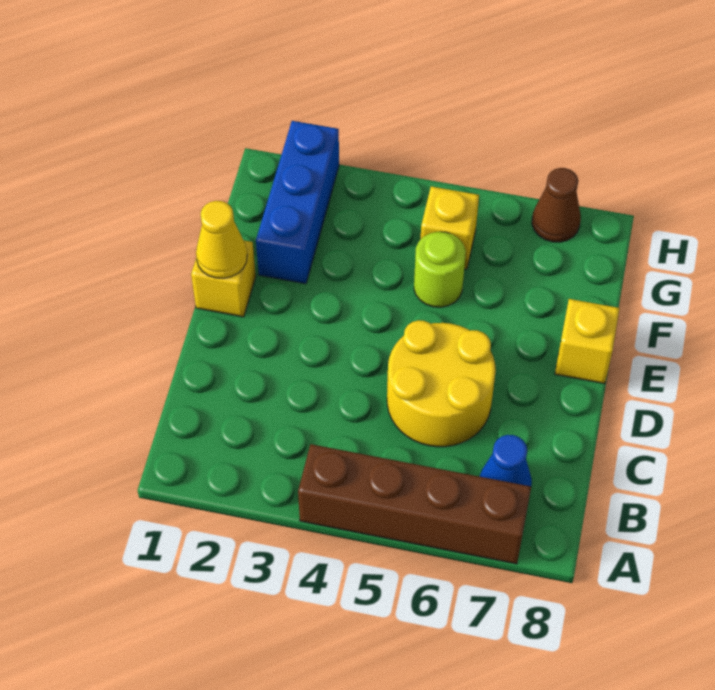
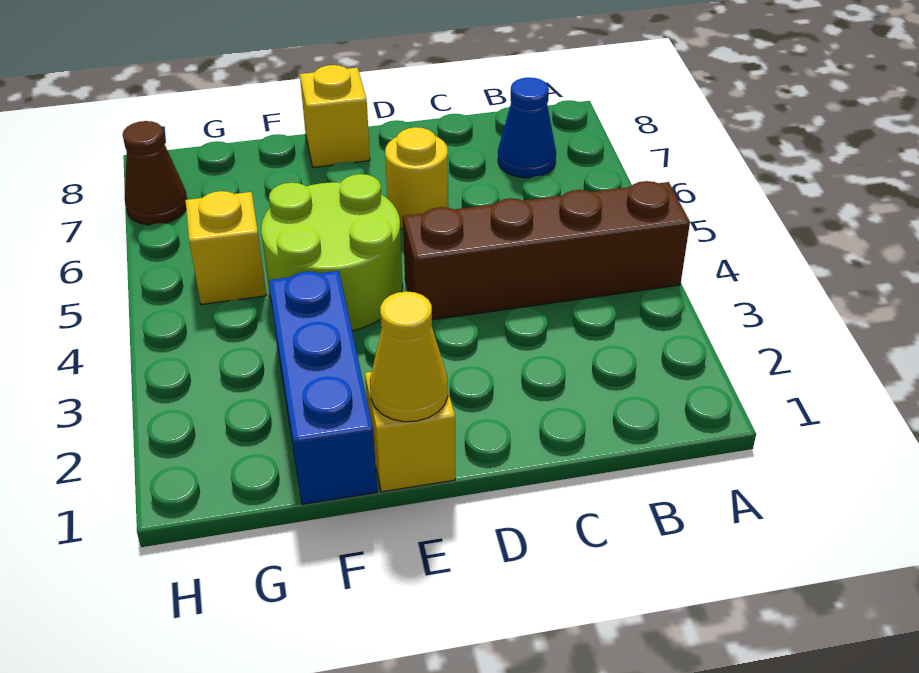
brown brick A4:A7 level 1 -> brown brick A4:D4 level 1
yellow round brick C5:D6 level 1 -> yellow round brick D6 level 1
blue brick F2:H2 level 1 -> blue brick F1:F3 level 1
lime round brick F5 level 1 -> lime round brick E4:F5 level 1

